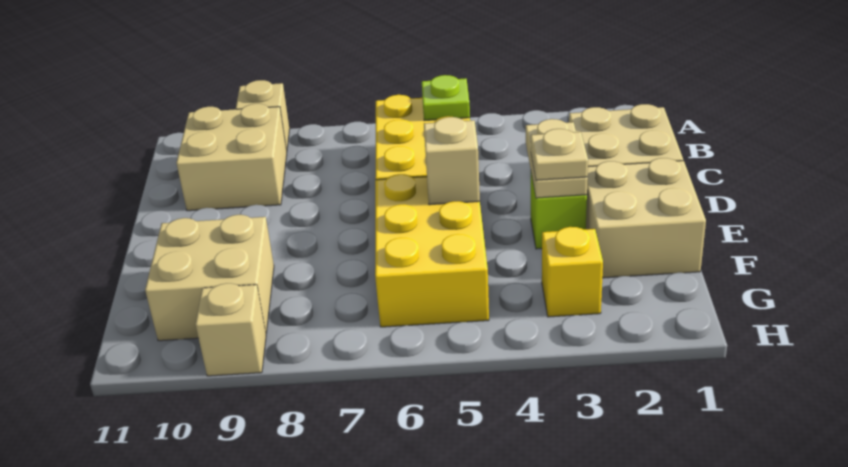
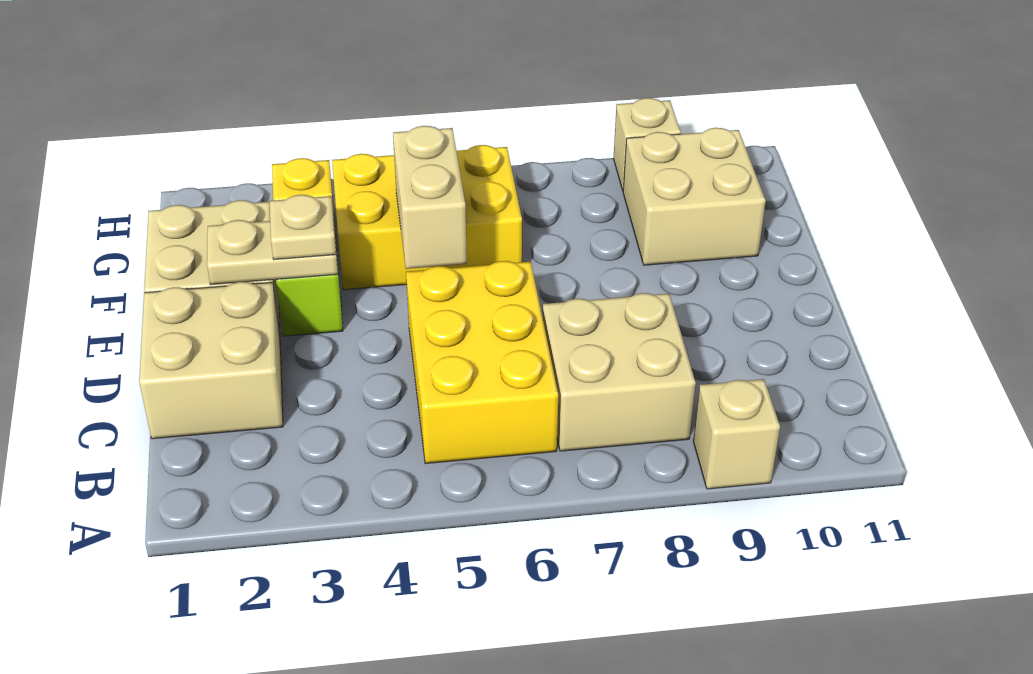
lime plate B5 level 2 -> none
tan brick B9:C10 level 1 -> tan brick B7:C8 level 1
tan plate D3:E3 level 2 -> tan plate E2:E3 level 2
yellow brick E5:G6 level 1 -> yellow brick F4:G6 level 1
tan brick E5 level 2 -> tan brick E5:F5 level 2

